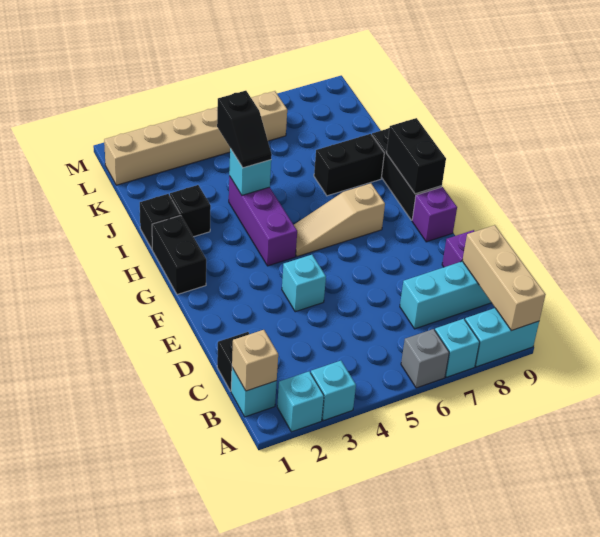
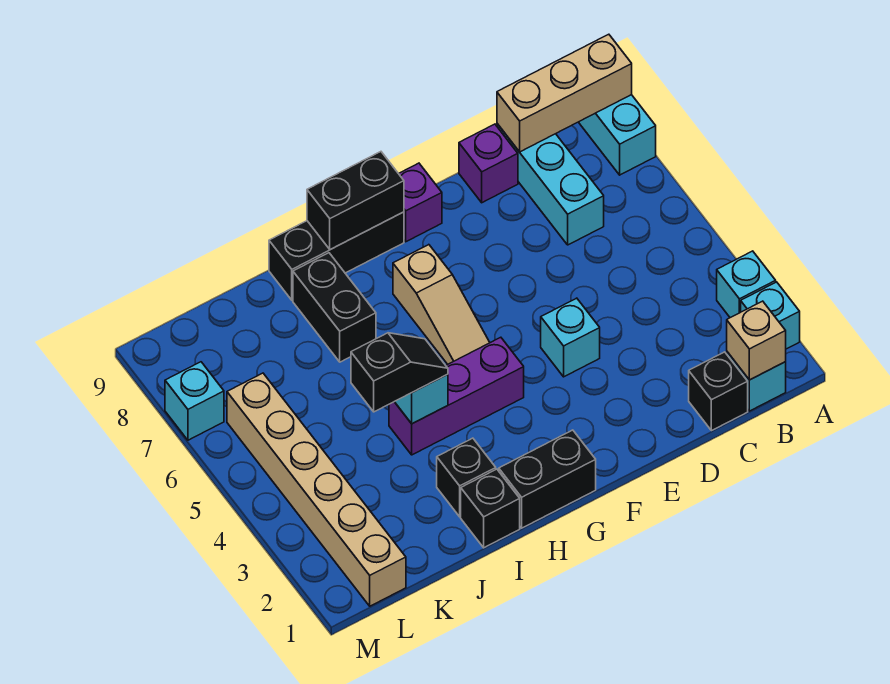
grey brick A6 level 1 -> none
cyan brick A7 level 1 -> cyan brick M7 level 1

